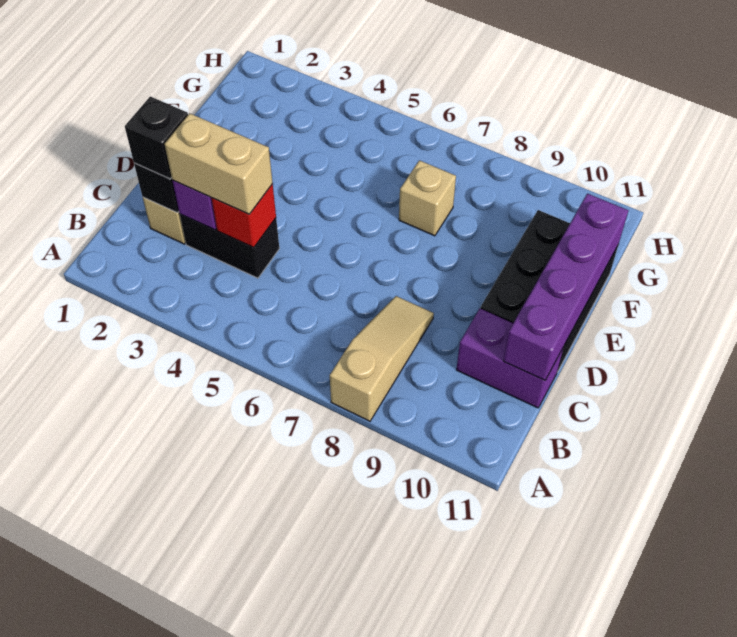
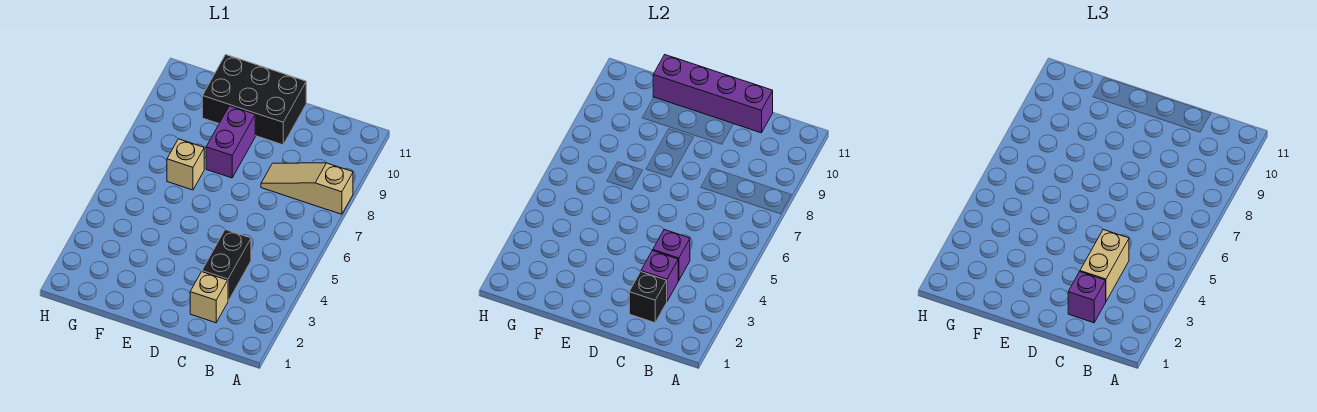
black brick C2 level 3 -> purple brick C2 level 3
red brick C4 level 2 -> purple brick C4 level 2
purple brick C10:C11 level 1 -> purple brick E8:E9 level 1

